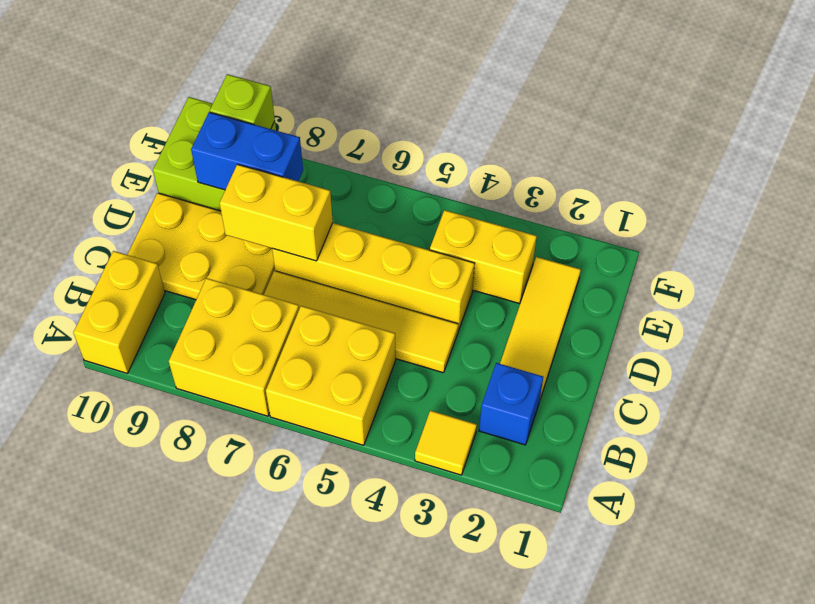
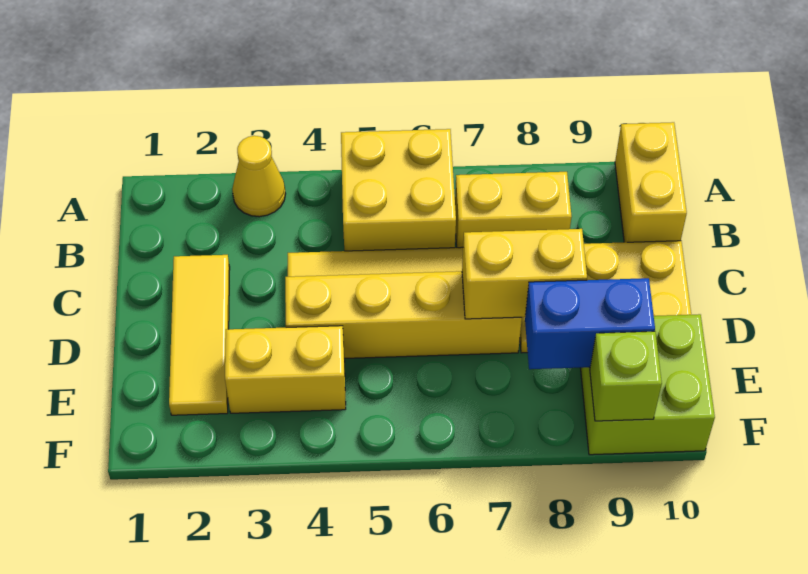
yellow tile A3 level 1 -> yellow cone A3 level 1
yellow brick A7:B8 level 1 -> yellow brick B7:B8 level 1
blue brick B2 level 1 -> none

